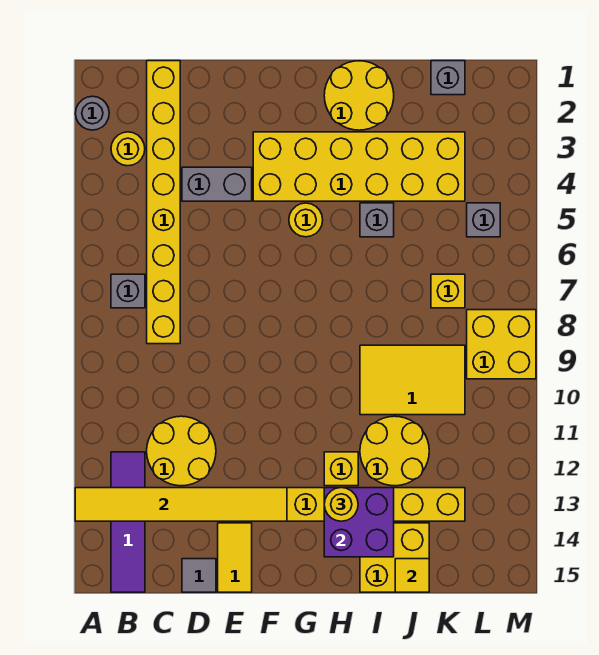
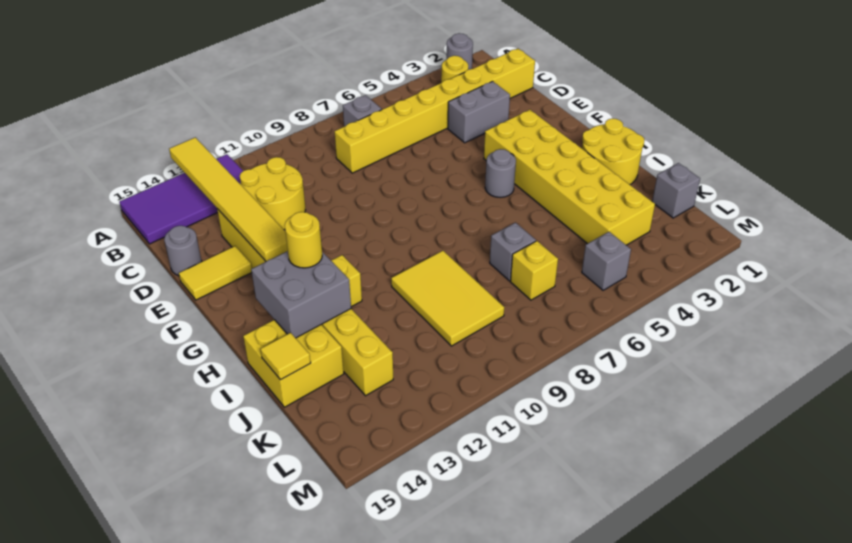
purple tile B12:B15 level 1 -> purple tile A12:B15 level 1
grey brick D4:E4 level 1 -> grey brick D3:D4 level 1
grey tile D15 level 1 -> grey round brick D15 level 1
yellow round brick G5 level 1 -> grey round brick G5 level 1
purple brick H13:I14 level 2 -> grey brick H13:I14 level 2
grey brick I5 level 1 -> grey brick J7 level 1
yellow round brick I11:J12 level 1 -> none
yellow brick L8:M9 level 1 -> none

